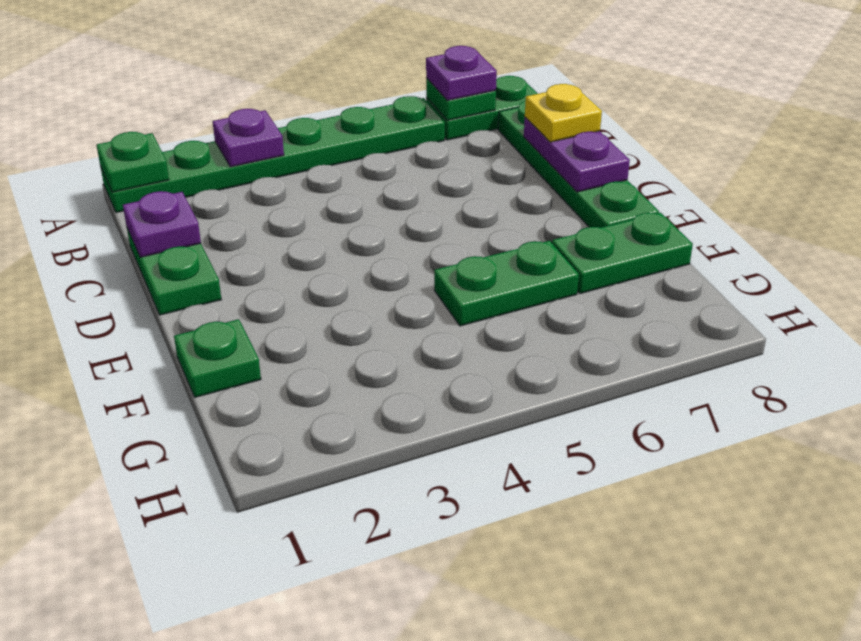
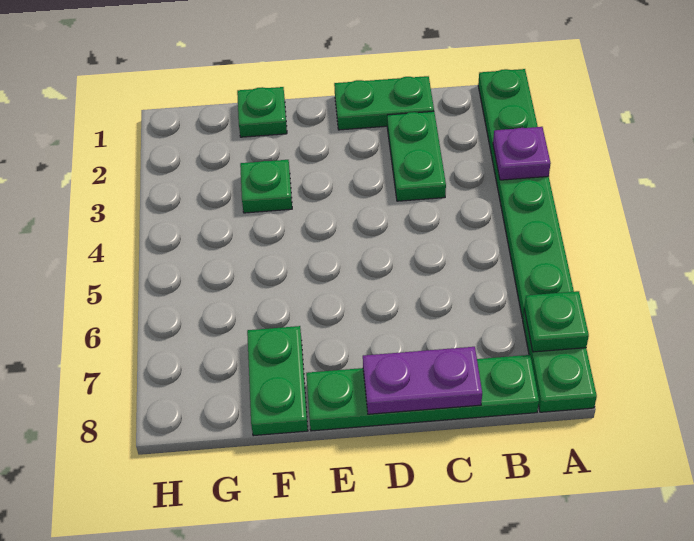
green plate A1 level 2 -> green plate F3 level 1
purple plate A7 level 3 -> none
purple plate C1 level 2 -> none
yellow plate C8 level 3 -> none
green plate F5:F6 level 1 -> green plate C2:C3 level 1

